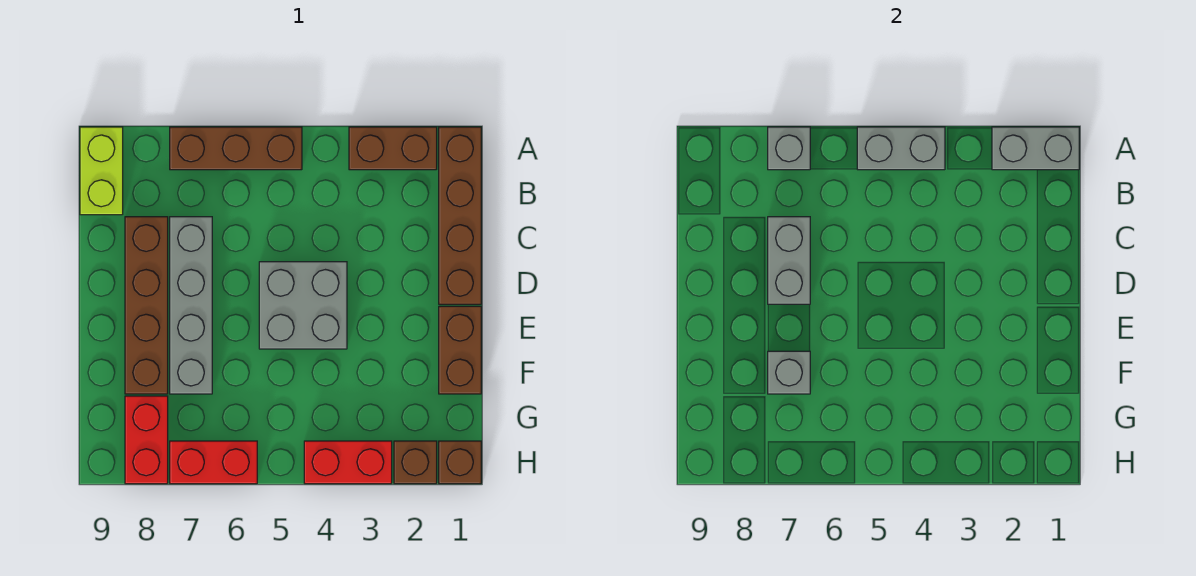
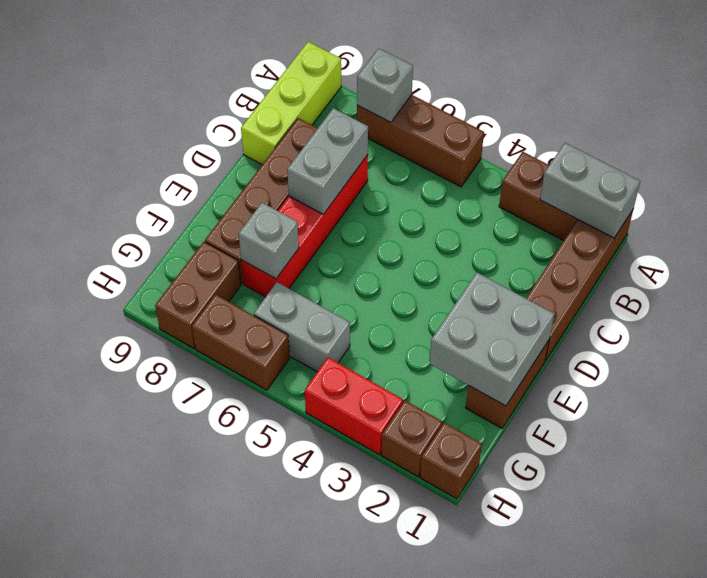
grey brick A4:A5 level 2 -> grey brick G5:G6 level 1
lime brick A9:B9 level 1 -> lime brick A9:C9 level 1
grey brick C7:F7 level 1 -> red brick C7:F7 level 1
grey brick D4:E5 level 1 -> grey brick E1:F2 level 2
red brick G8:H8 level 1 -> brown brick G8:H8 level 1
red brick H6:H7 level 1 -> brown brick H6:H7 level 1

